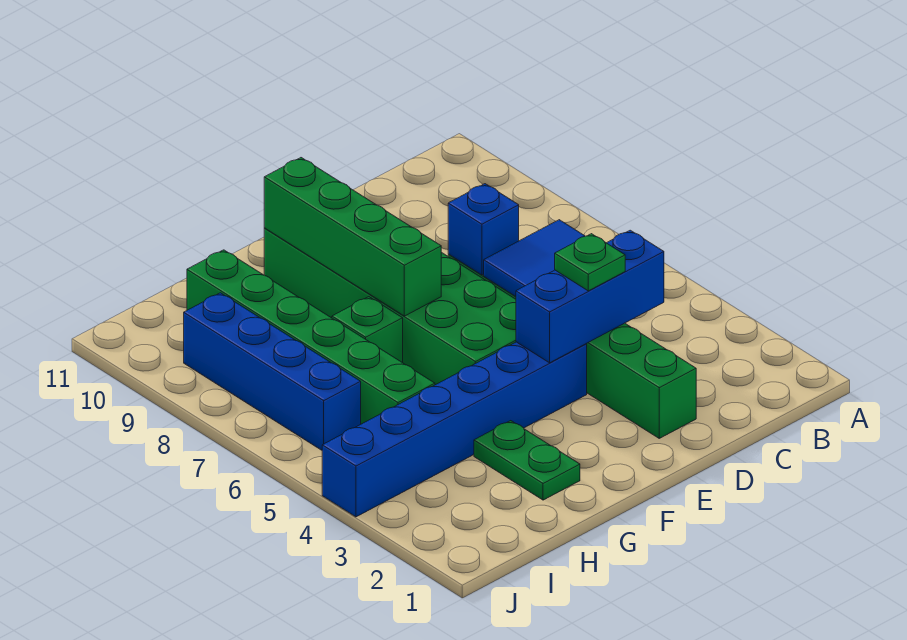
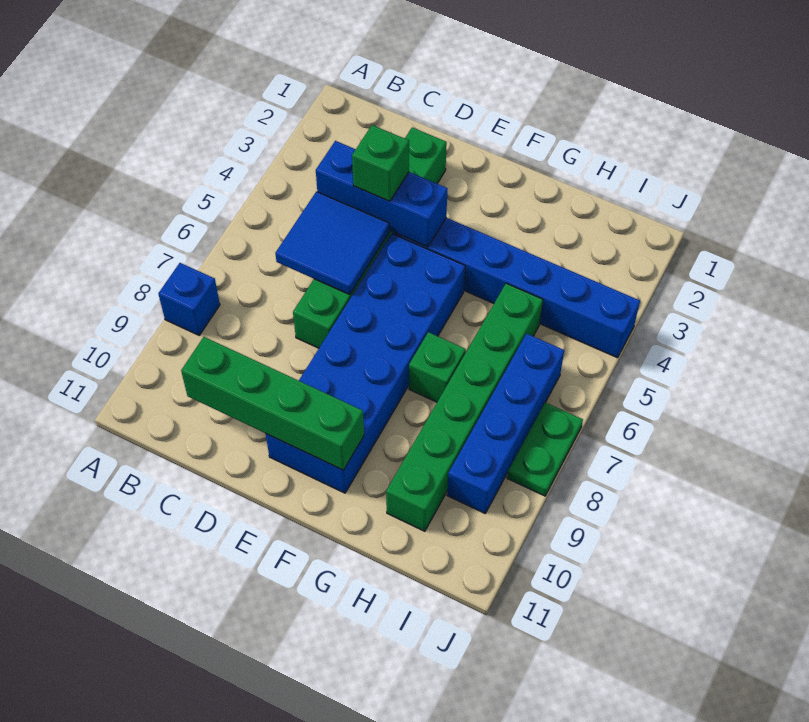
green plate D4 level 3 -> green brick D4 level 3
blue brick D7 level 2 -> blue brick A8 level 1
green brick E5:F10 level 1 -> blue brick E5:F10 level 1
green brick F7:F10 level 2 -> green brick C10:F10 level 2
green plate G2:G3 level 1 -> green plate J7:J8 level 1

